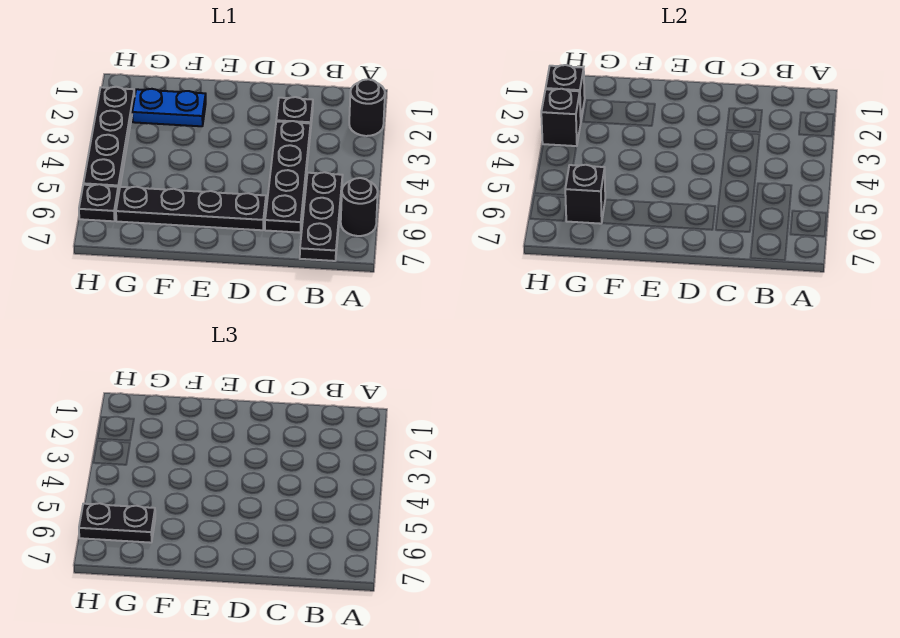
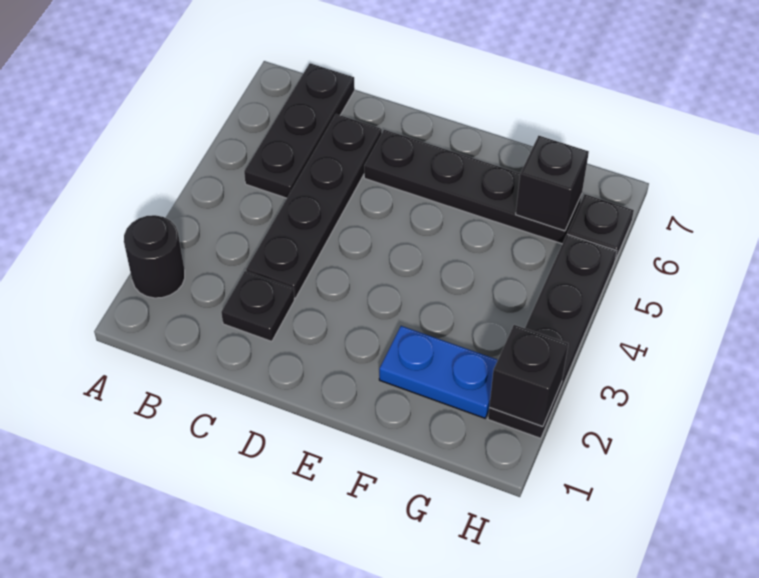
black round brick A6 level 1 -> none
black plate G6:H6 level 3 -> none
black brick H3 level 2 -> none

